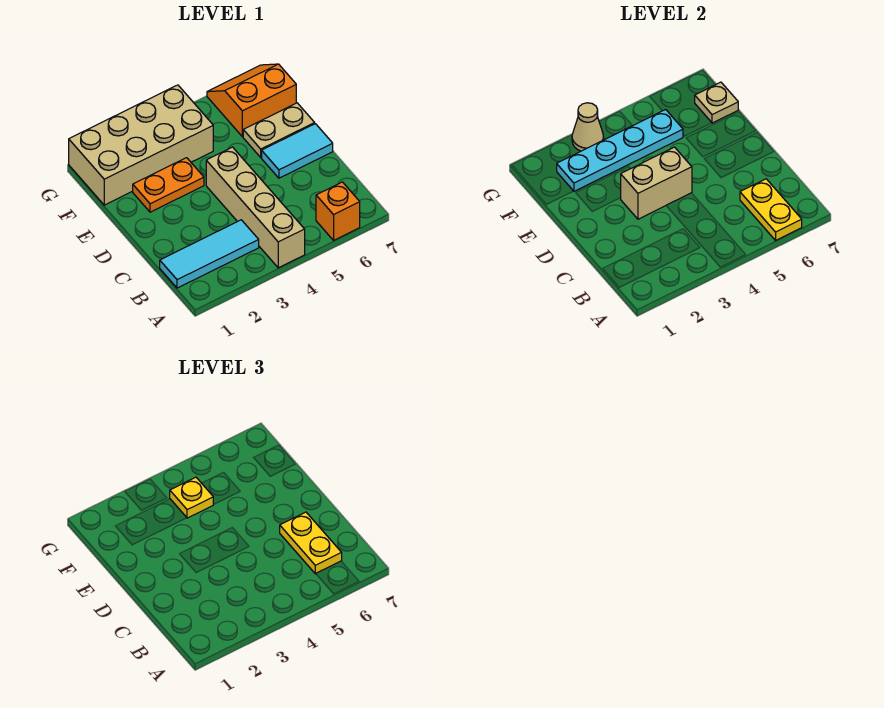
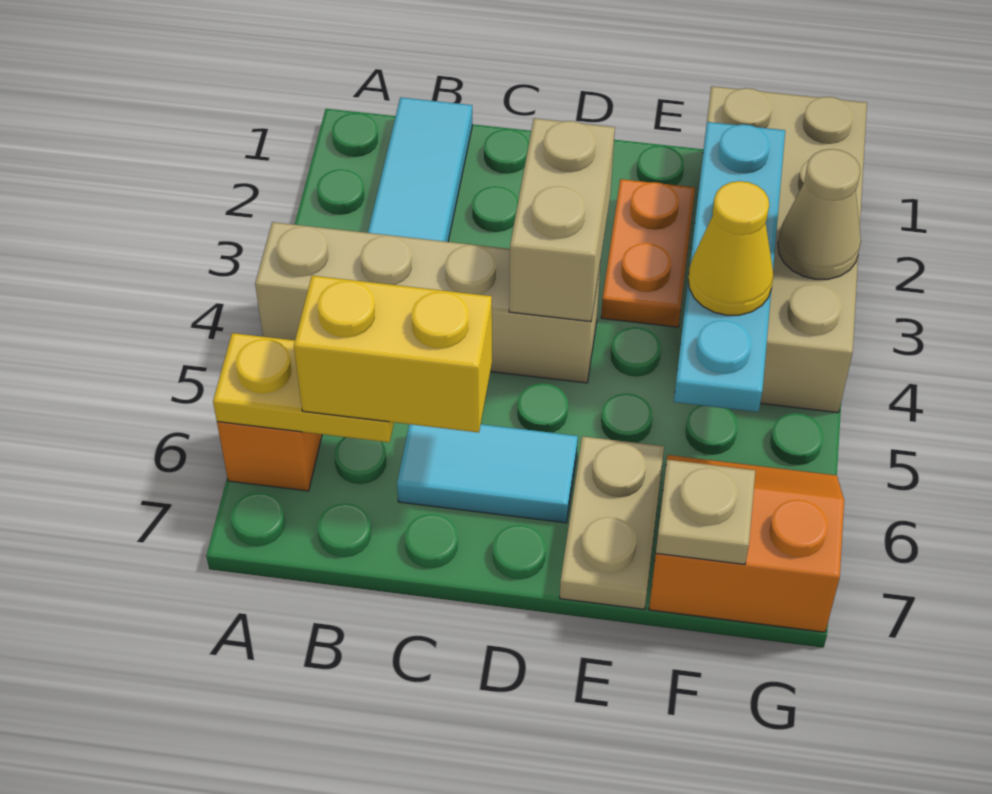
yellow plate B6:C6 level 3 -> yellow brick B6:C6 level 3
cyan tile D6:D7 level 1 -> cyan tile C6:D6 level 1
yellow plate F4 level 3 -> yellow cone F4 level 3
orange slope F6:G7 level 1 top F -> orange slope F6:G7 level 1 top 7

